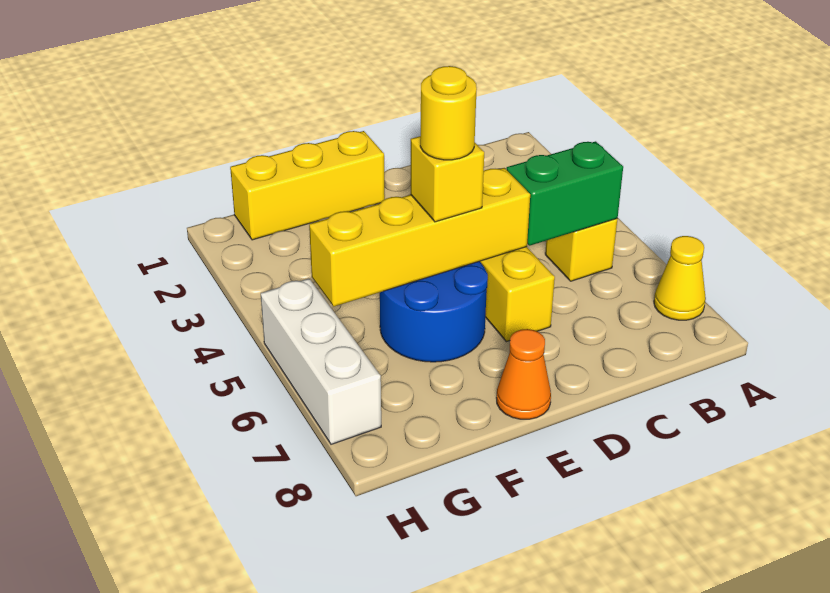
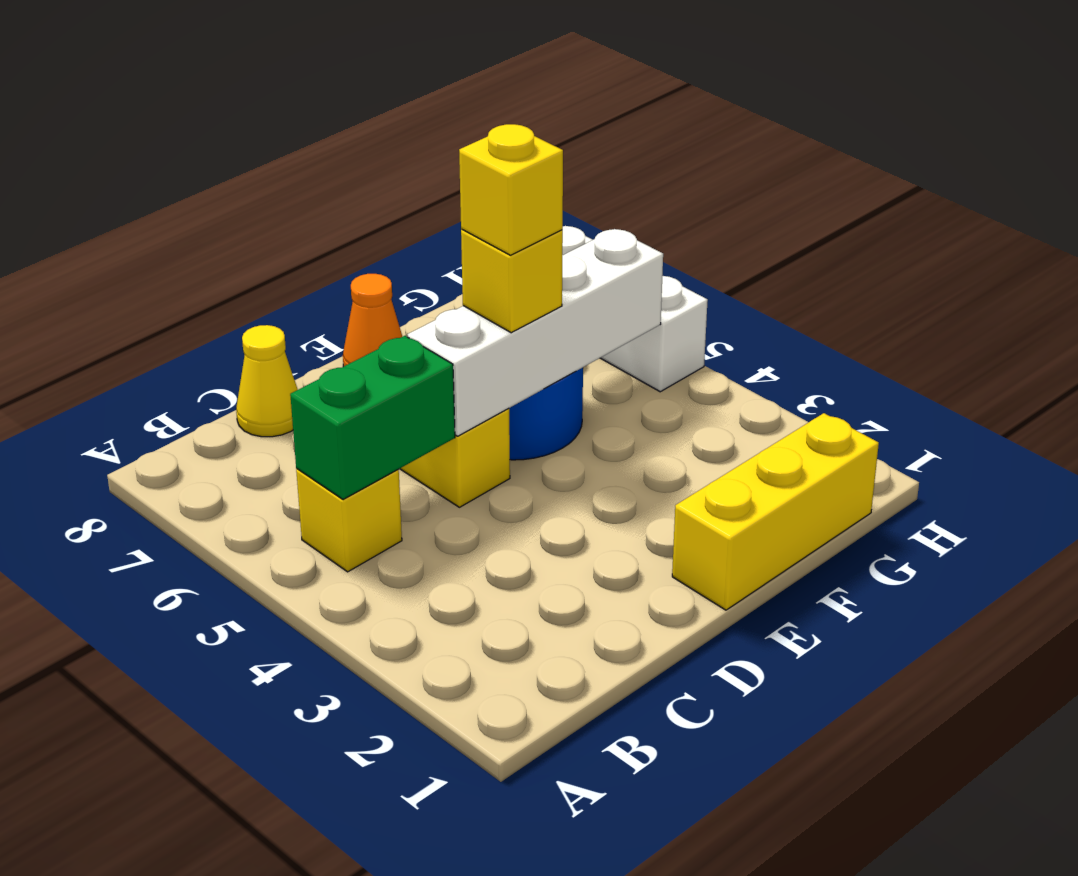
yellow cone A7 level 1 -> yellow cone C8 level 1
yellow brick D5:G5 level 2 -> white brick D5:G5 level 2
yellow round brick E5 level 4 -> yellow brick E5 level 4

